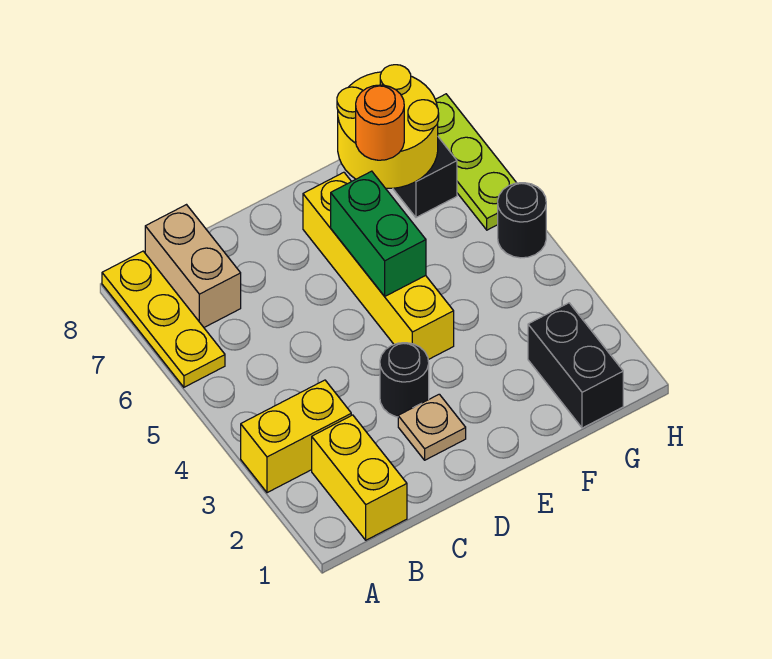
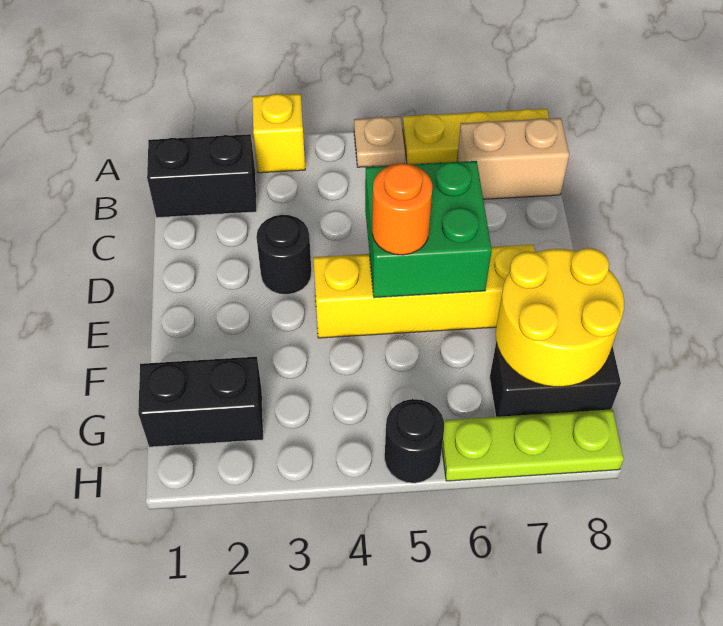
yellow brick A3:B3 level 1 -> yellow brick A3 level 1
yellow brick B1:B2 level 1 -> black brick B1:B2 level 1
tan plate D2 level 1 -> tan plate A5 level 1
green brick E5:E6 level 2 -> green brick D5:E6 level 2
orange round brick F7 level 3 -> orange round brick E5 level 3

